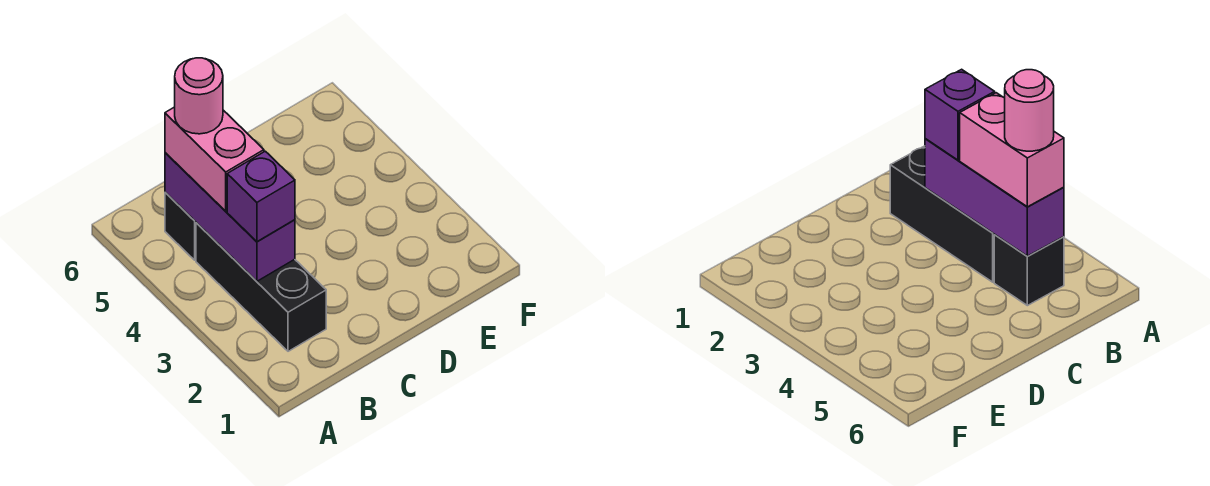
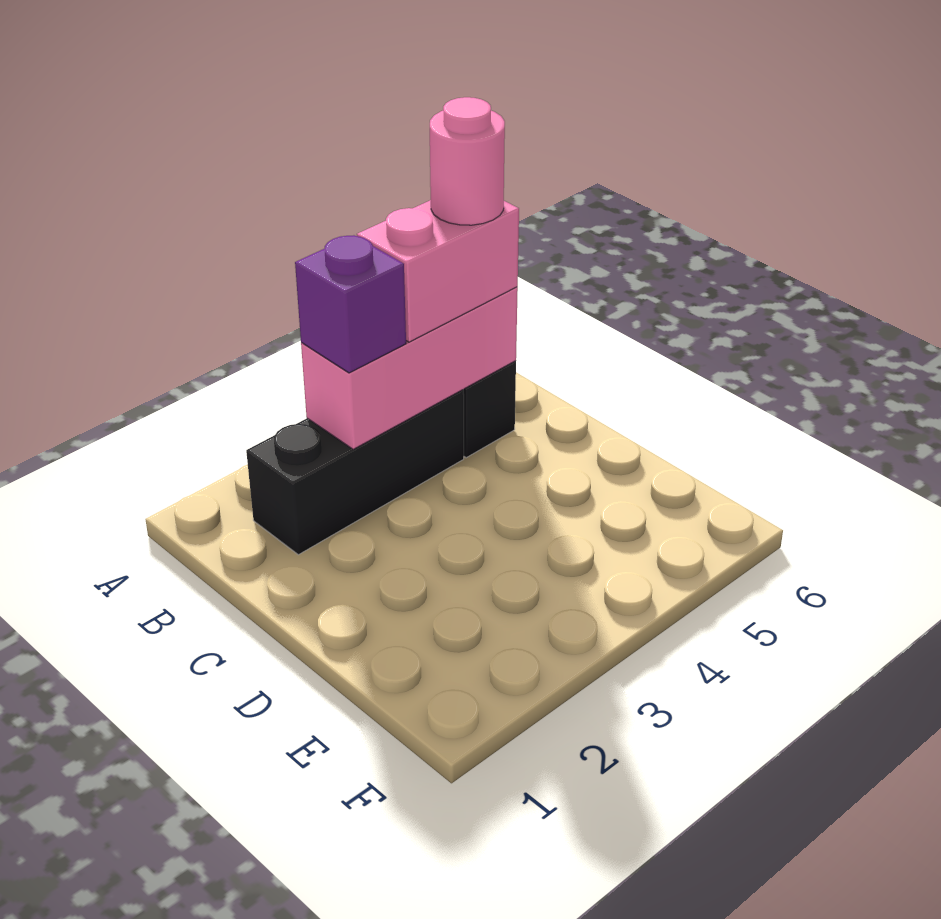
purple brick B3:B5 level 2 -> pink brick B3:B5 level 2

